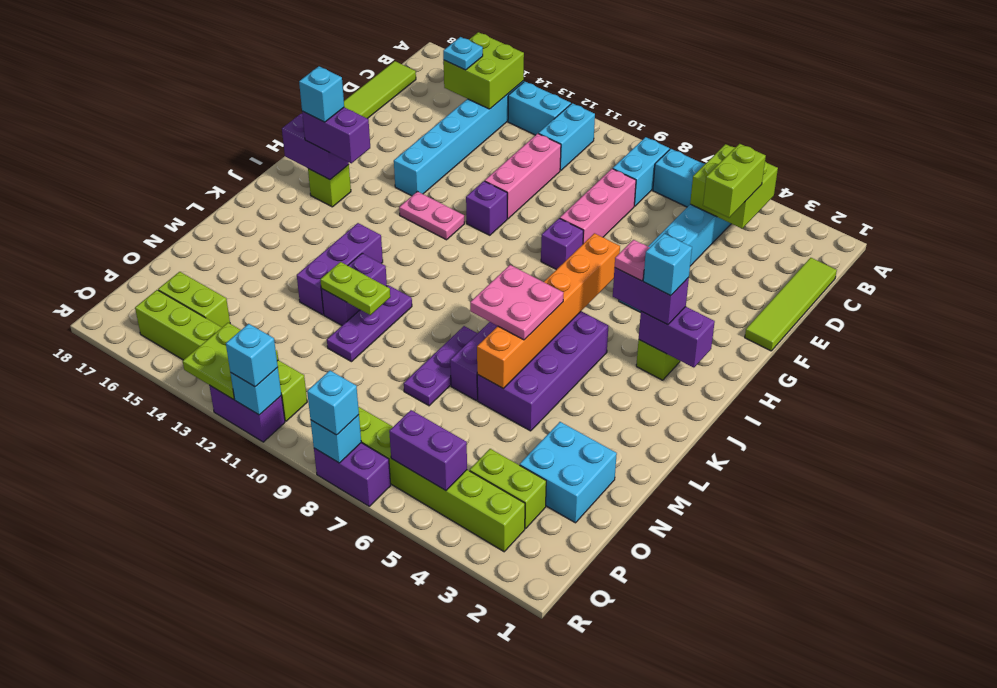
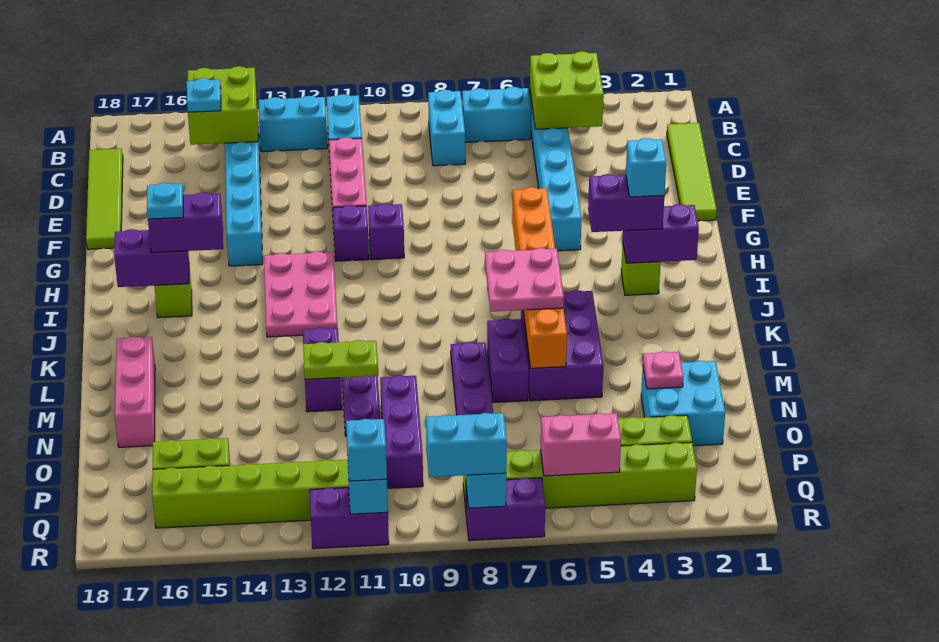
lime brick C4:D4 level 3 -> none
pink brick D8:F8 level 1 -> pink brick L17:N17 level 1
purple brick G8 level 1 -> purple brick G10 level 1
pink plate H12:H13 level 1 -> pink plate H12:J13 level 1
pink plate I4 level 4 -> pink plate N3 level 2
cyan brick I16 level 4 -> cyan plate I16 level 4
purple brick J5:M6 level 1 -> purple brick K5:M6 level 1
purple brick K13:M13 level 1 -> purple brick N10:P10 level 1
purple brick Q5:Q6 level 2 -> pink brick Q5:Q6 level 2
lime plate Q12:R13 level 2 -> none
cyan brick R8 level 3 -> cyan brick R8:R9 level 3

